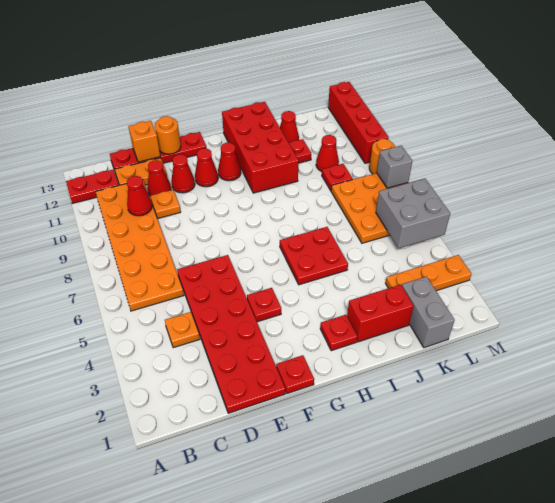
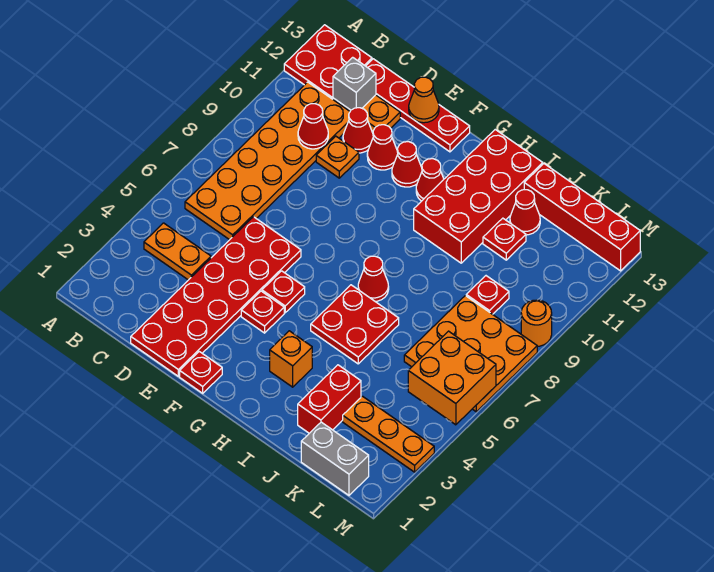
red plate A12:B12 level 1 -> red plate A12:B13 level 1
orange plate C4 level 1 -> orange plate B4:C4 level 1
orange brick D13 level 2 -> orange brick H3 level 1
orange round brick E13 level 2 -> orange cone E13 level 2
red plate H2 level 1 -> red plate F5 level 1
red brick I2:J2 level 1 -> red brick J2:J3 level 1
grey brick K1:K2 level 1 -> grey brick K1:L1 level 1
red cone K10 level 1 -> red cone H7 level 1
grey brick L5:M6 level 2 -> orange brick L5:M6 level 2
grey brick M8 level 2 -> grey brick C12 level 2
red brick M10:M13 level 1 -> red brick J13:M13 level 1

